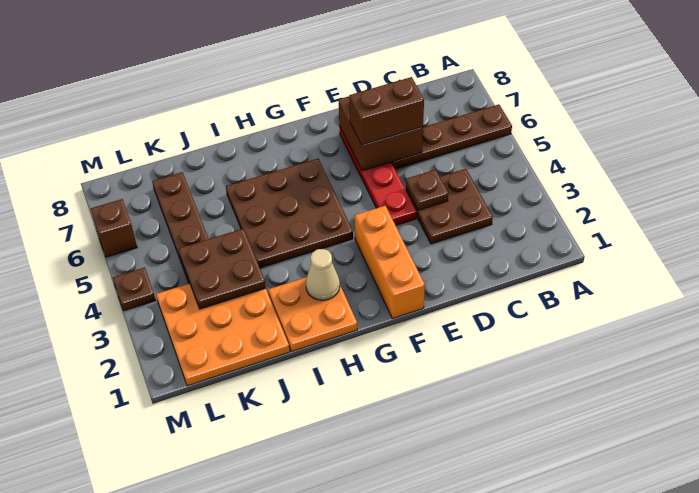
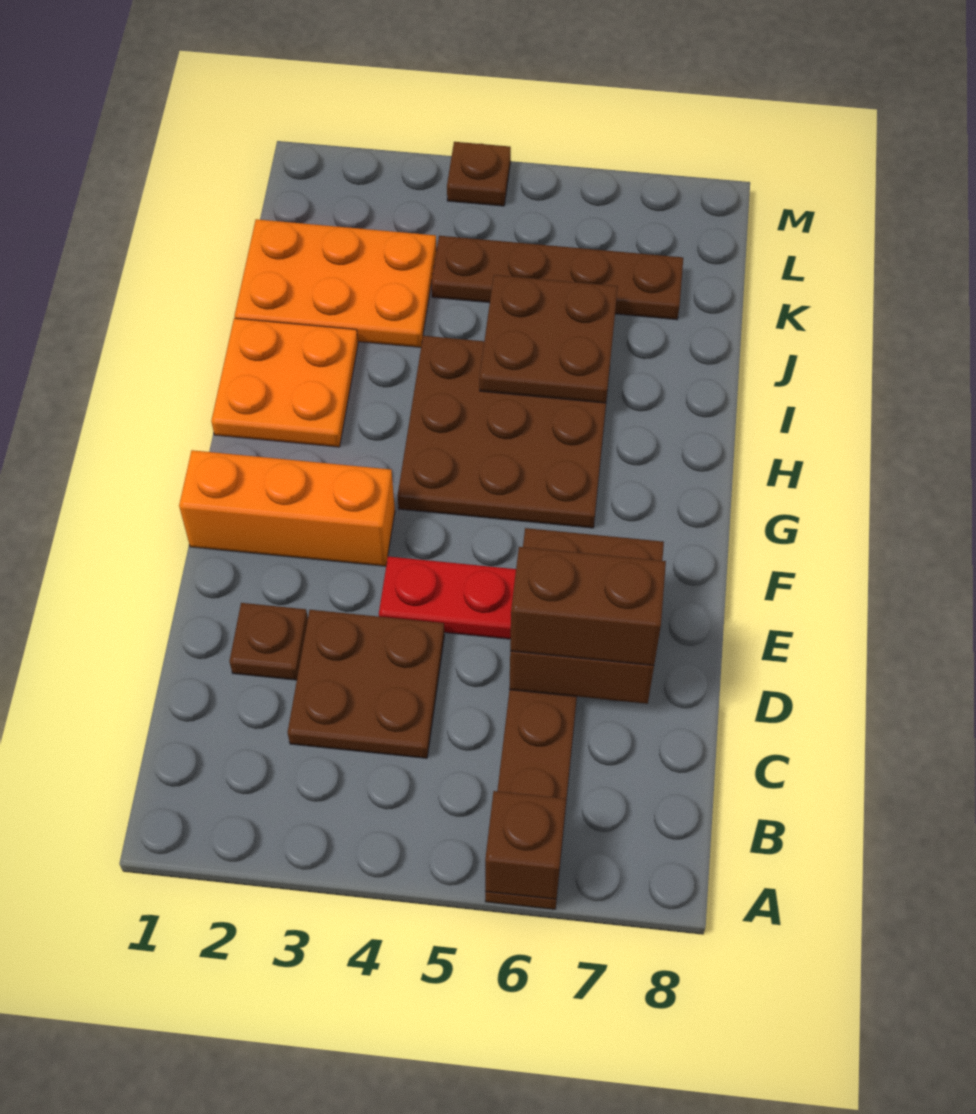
brown plate D4 level 2 -> brown plate D2 level 1
brown brick D6:E6 level 3 -> brown brick D6:D7 level 3
tan cone H2 level 2 -> none
orange plate J1:L3 level 1 -> orange plate J1:K3 level 1
brown plate J3:K4 level 2 -> brown plate I5:J6 level 2
brown brick M6 level 1 -> brown brick A6 level 2

